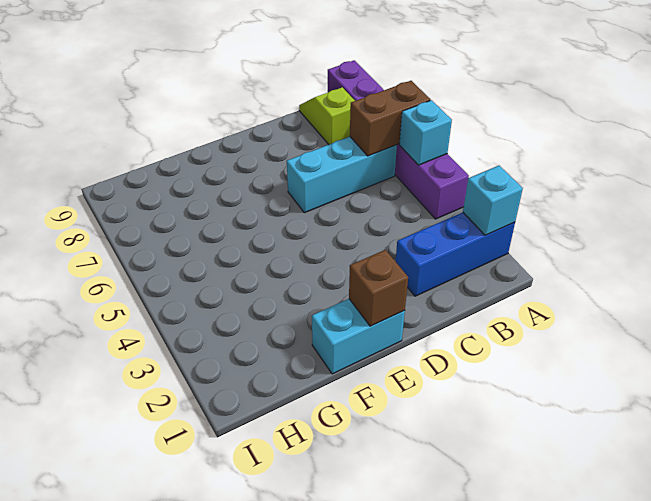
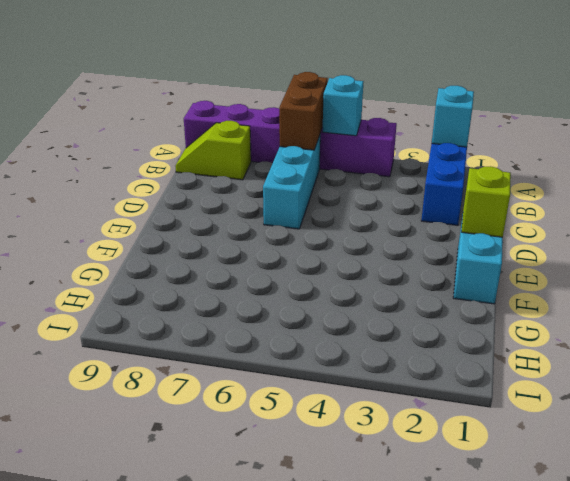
brown brick E1 level 2 -> lime brick E1 level 2

